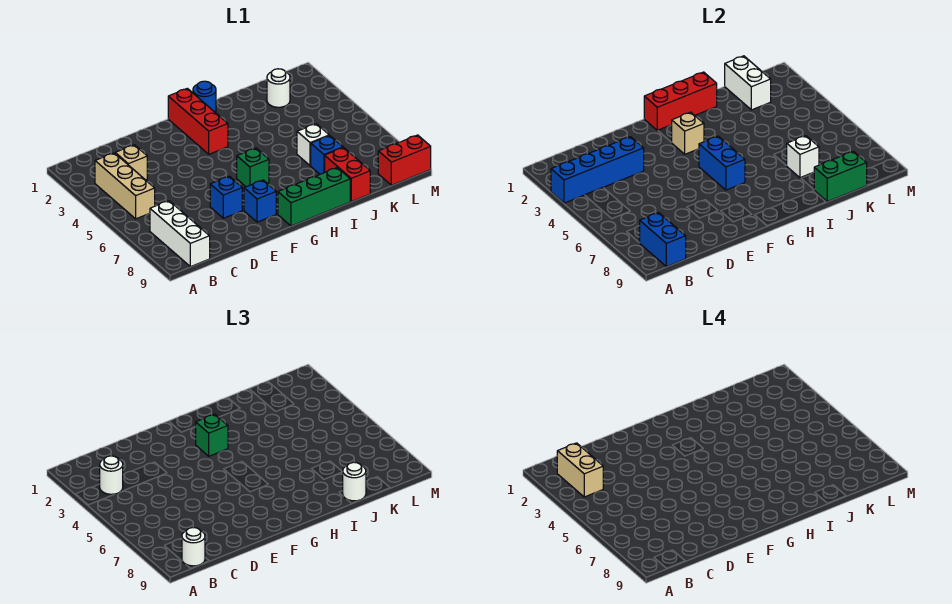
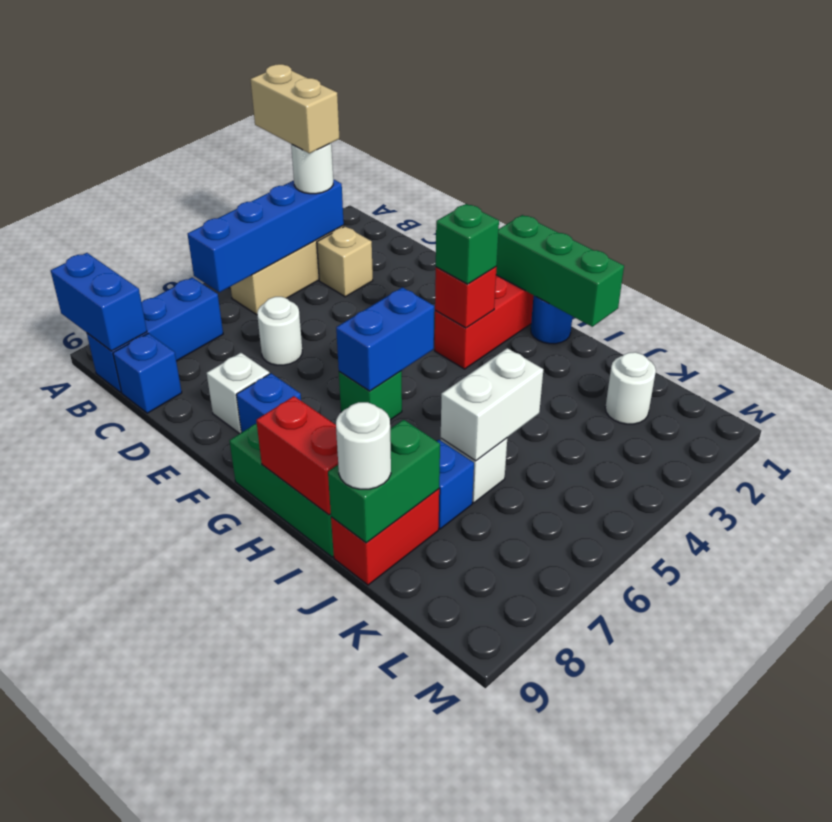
blue brick A3:D3 level 2 -> blue brick B3:B6 level 2
tan brick B2:B3 level 4 -> tan brick A3:B3 level 4
white brick B7:B9 level 1 -> blue brick B7:B9 level 1
blue brick B8:B9 level 2 -> blue brick A9:B9 level 2
white round brick B9 level 3 -> white round brick D6 level 1
blue brick E7 level 1 -> blue brick C9 level 1
red brick G1:I1 level 2 -> green brick G1:I1 level 2
tan brick G3 level 2 -> red brick G3 level 2
white brick J7 level 2 -> white brick E8 level 1
green brick J9:K9 level 2 -> green brick J8:J9 level 2
white brick K1:K2 level 2 -> white brick J5:J6 level 2
red brick L9:M9 level 1 -> red brick H9:I9 level 2

